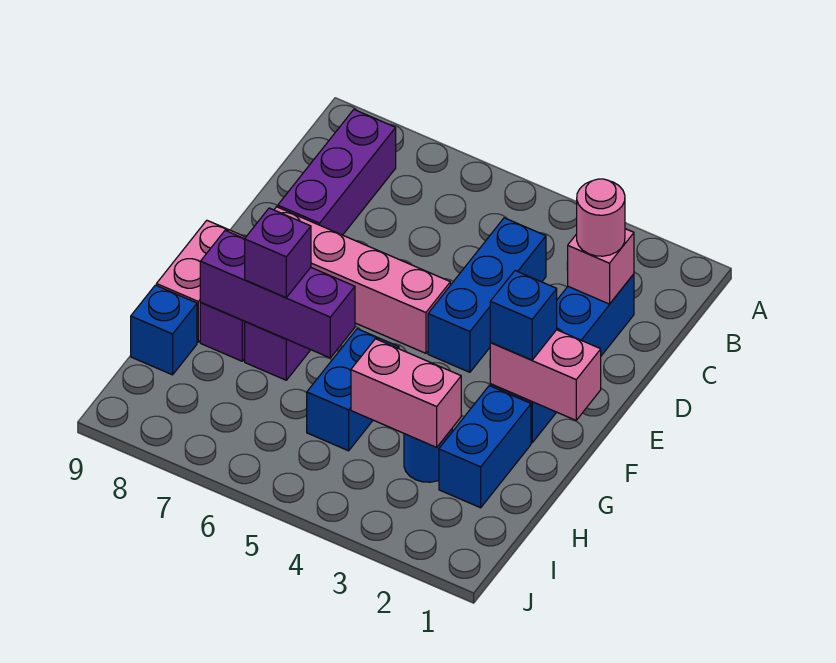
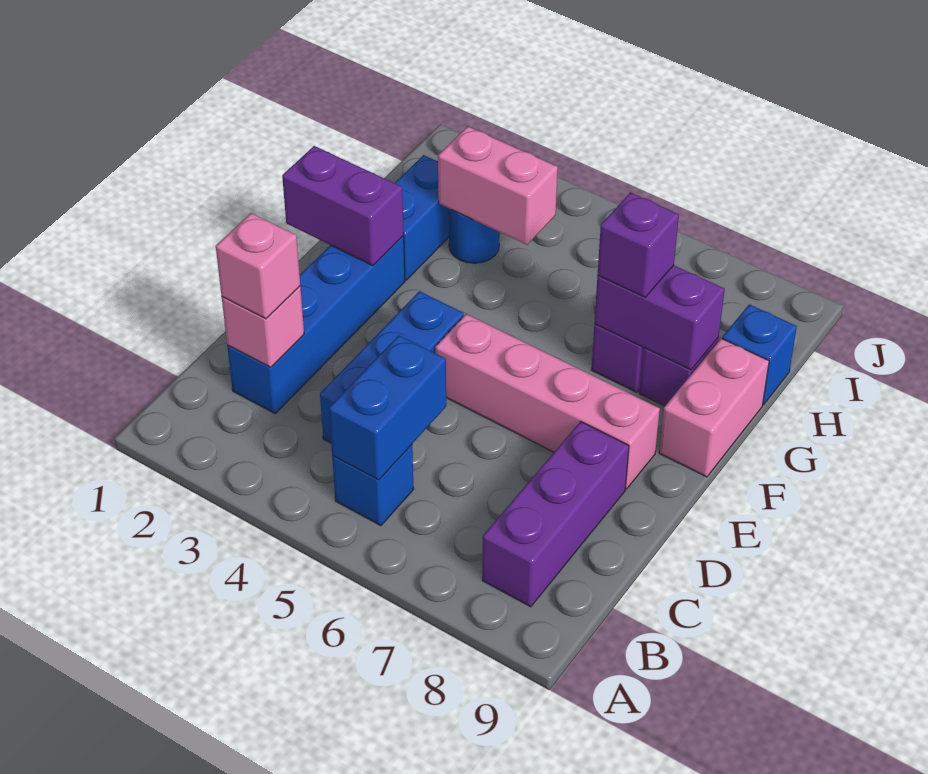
pink round brick C2 level 3 -> pink brick C2 level 3
pink brick F1:F2 level 2 -> purple brick F1:F2 level 2
blue brick F2 level 3 -> blue brick B5 level 1
blue brick G5:H5 level 1 -> blue brick B5:C5 level 2
purple brick G6:G8 level 2 -> purple brick G7:G8 level 2

